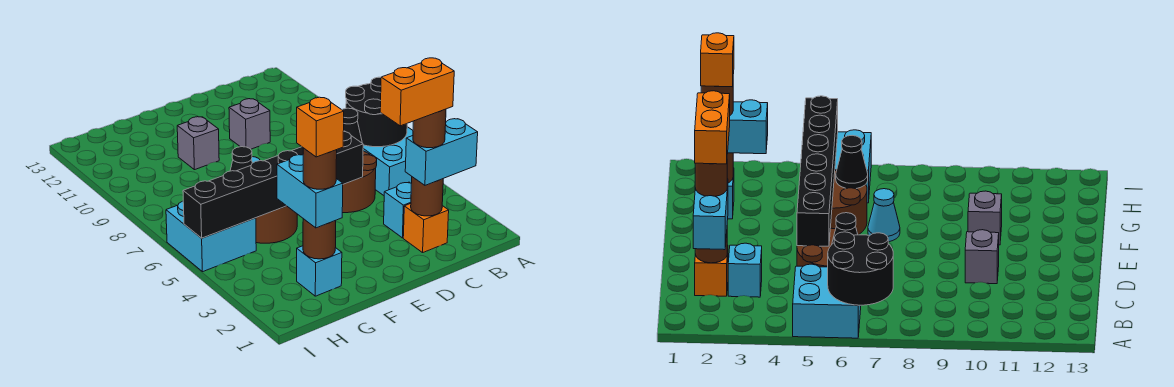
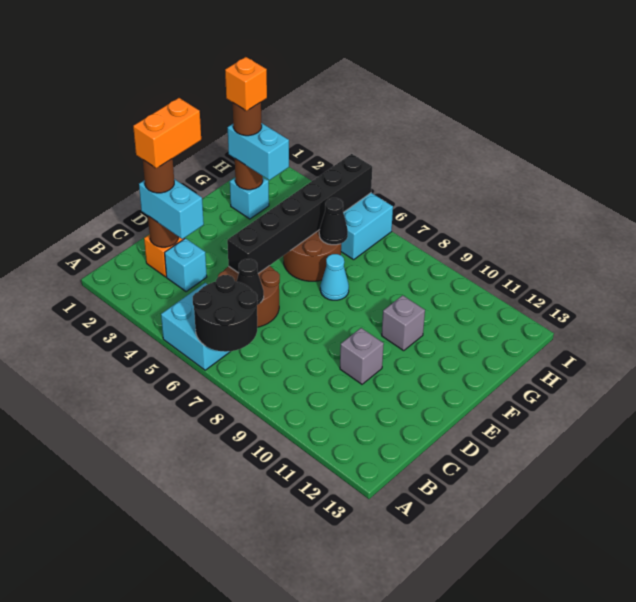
cyan brick B2:C2 level 3 -> cyan brick C2:C3 level 3

